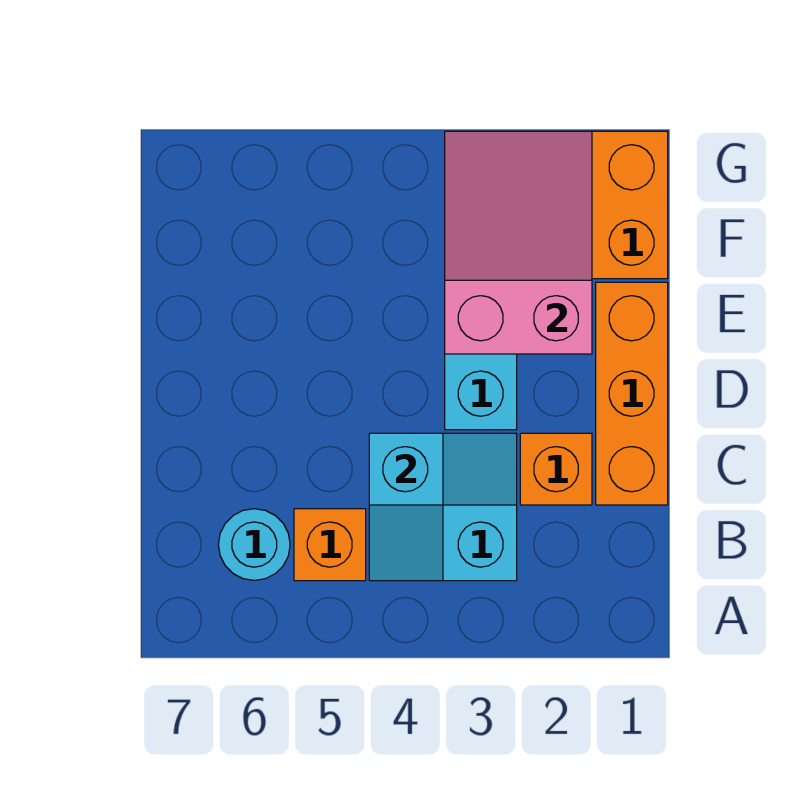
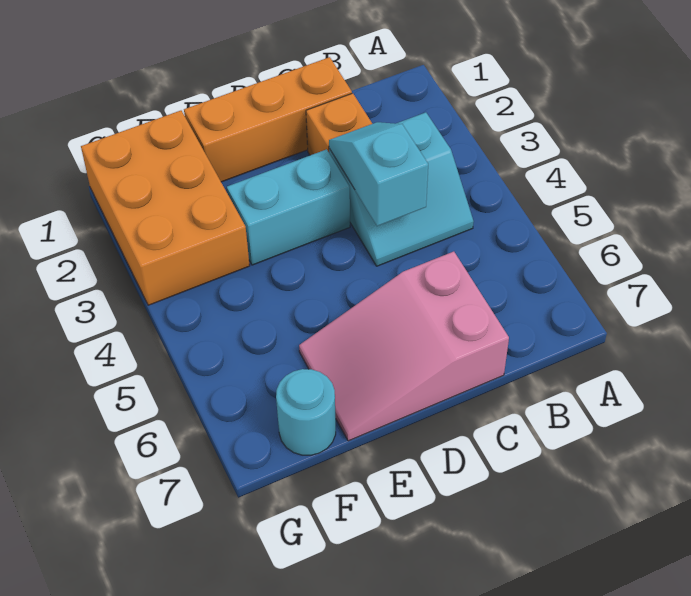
orange brick B5 level 1 -> none
cyan round brick B6 level 1 -> cyan round brick F7 level 1
pink slope E2:G3 level 2 top E -> pink slope C6:E7 level 1 top C

